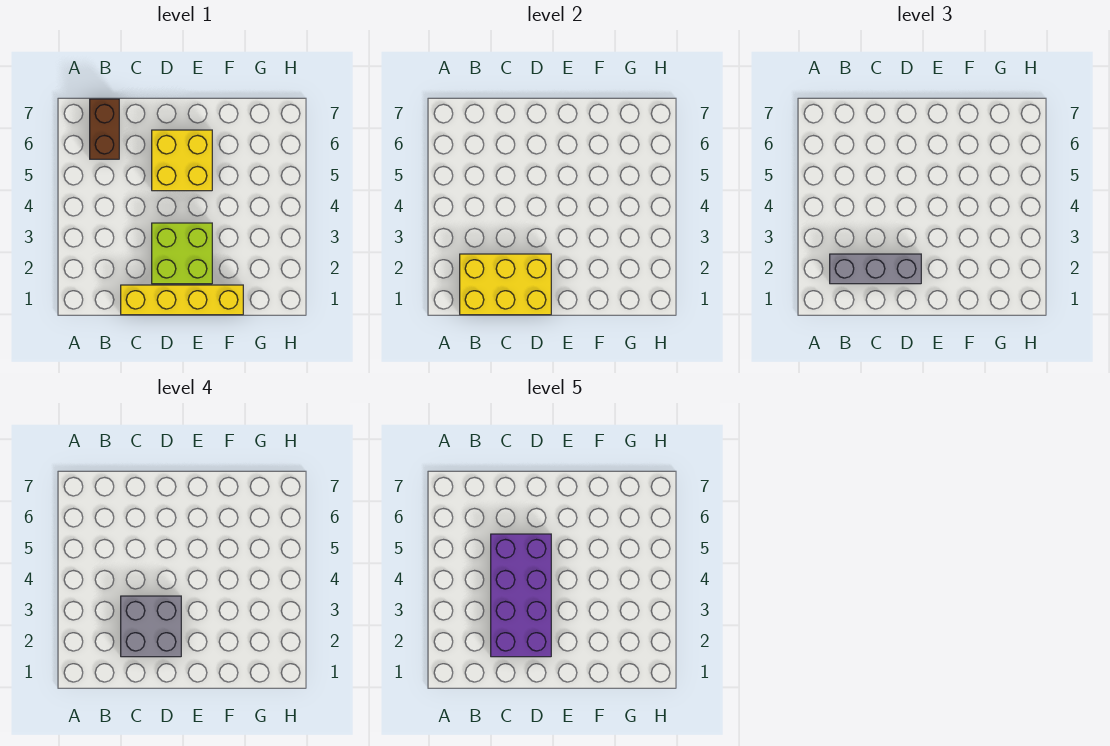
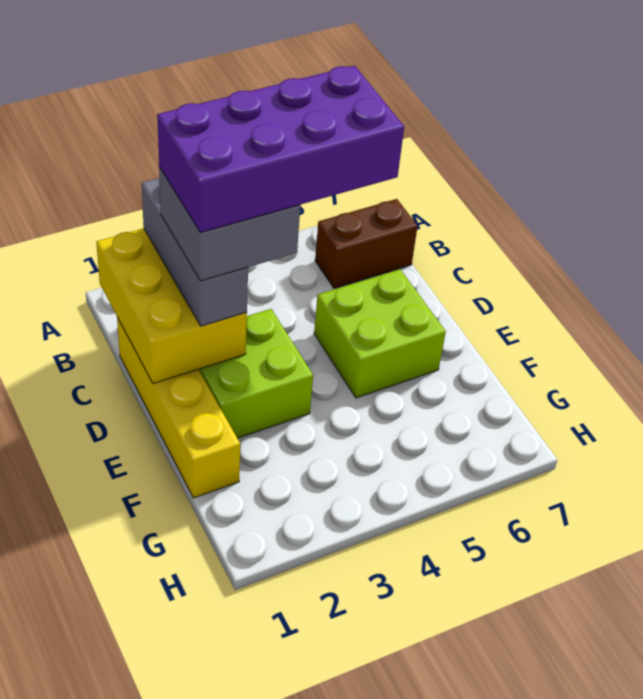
yellow brick D5:E6 level 1 -> lime brick D5:E6 level 1

